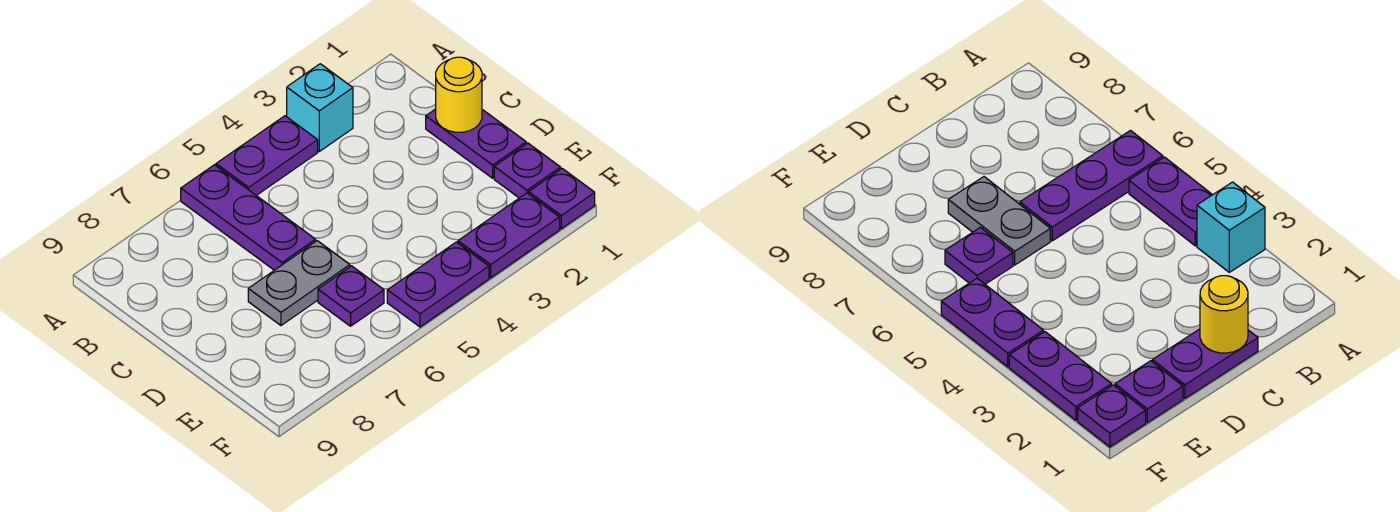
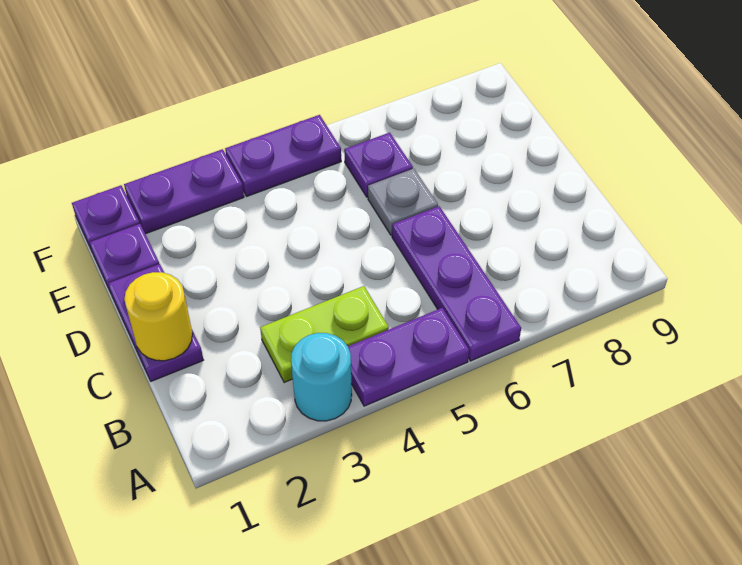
cyan brick A3 level 1 -> cyan round brick A3 level 1
none -> lime plate B3:B4 level 1
grey plate D6:D7 level 1 -> grey plate D6 level 1

